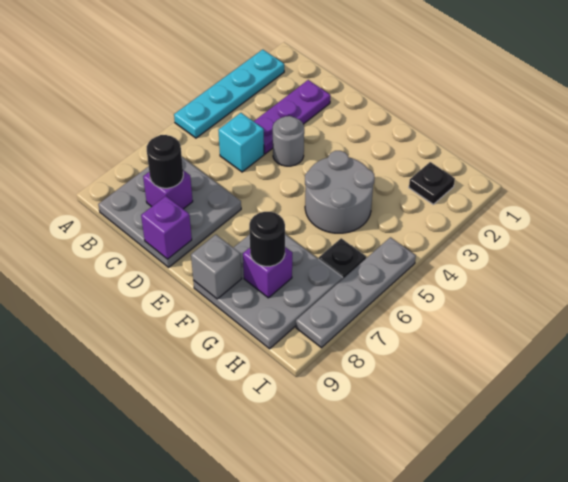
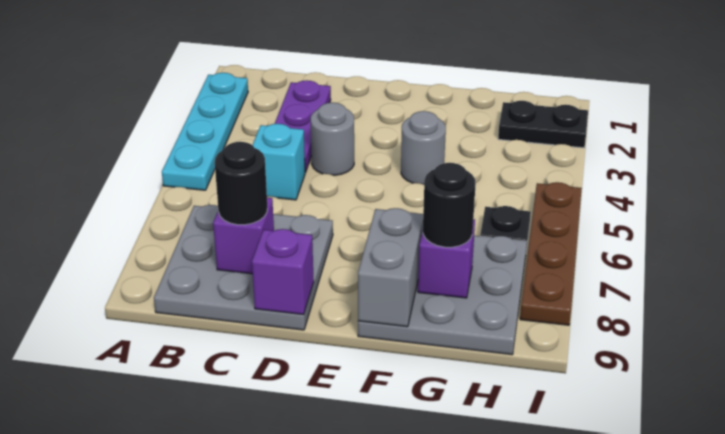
grey round brick F4:G5 level 1 -> grey round brick F4 level 1
grey brick F9 level 2 -> grey brick F8:F9 level 2
black plate H2 level 1 -> black plate H2:I2 level 1
grey plate I5:I8 level 1 -> brown plate I5:I8 level 1

